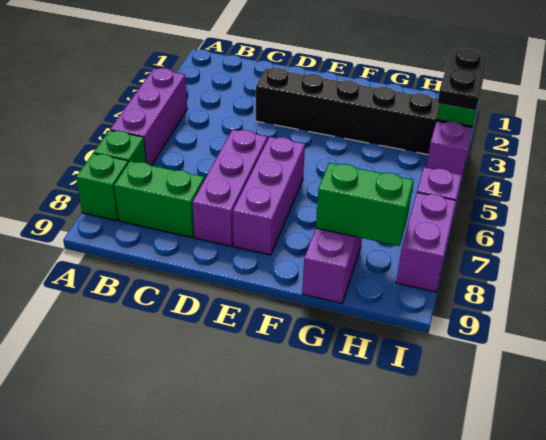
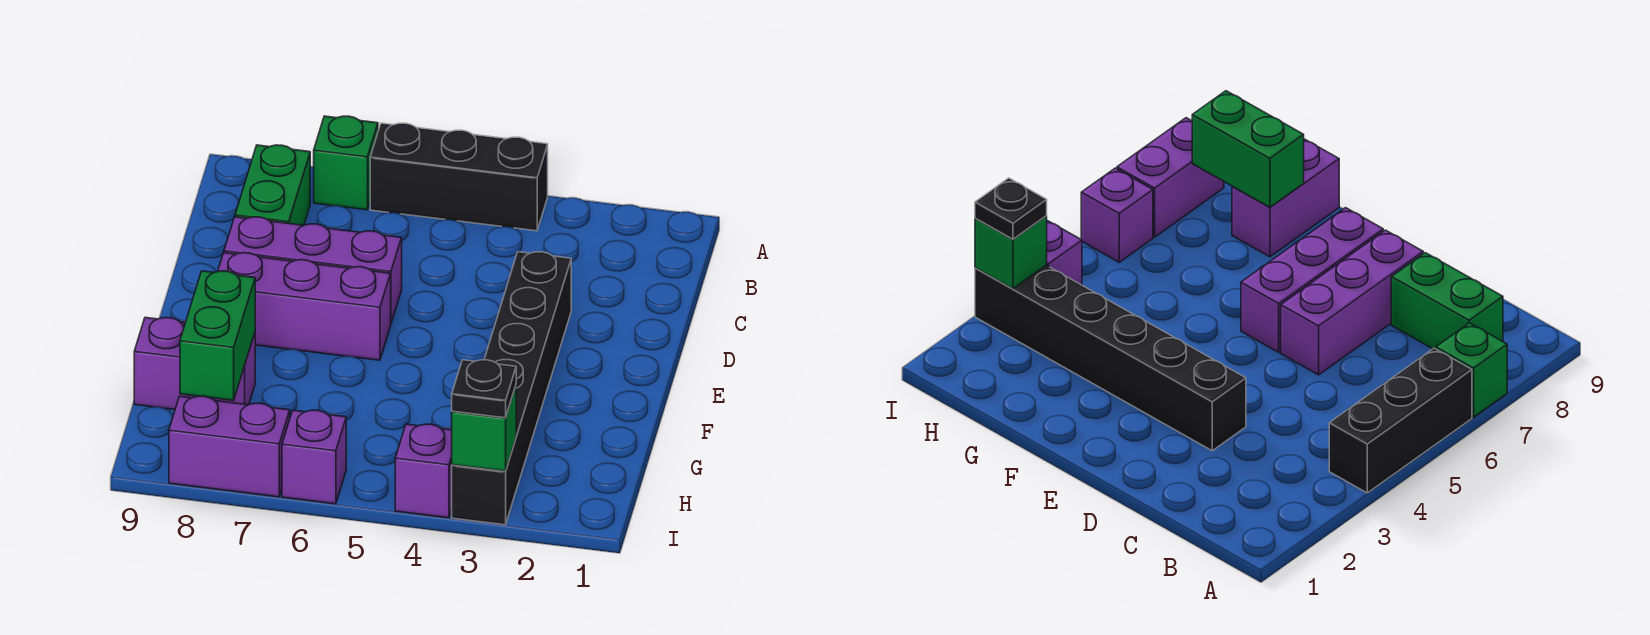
purple brick A4:A6 level 1 -> black brick A4:A6 level 1
green brick A8 level 1 -> none
black plate I3:I4 level 3 -> black plate I3 level 3

